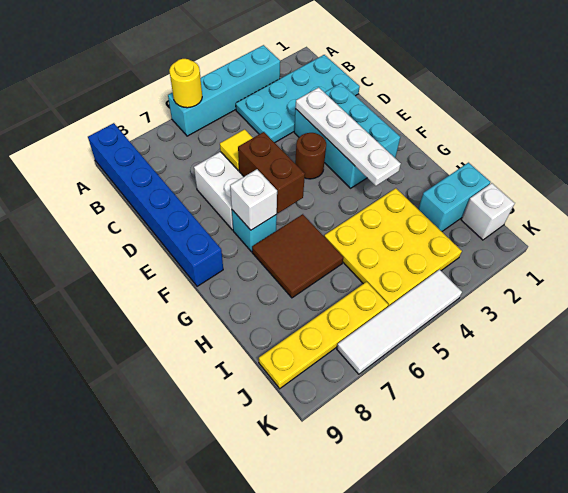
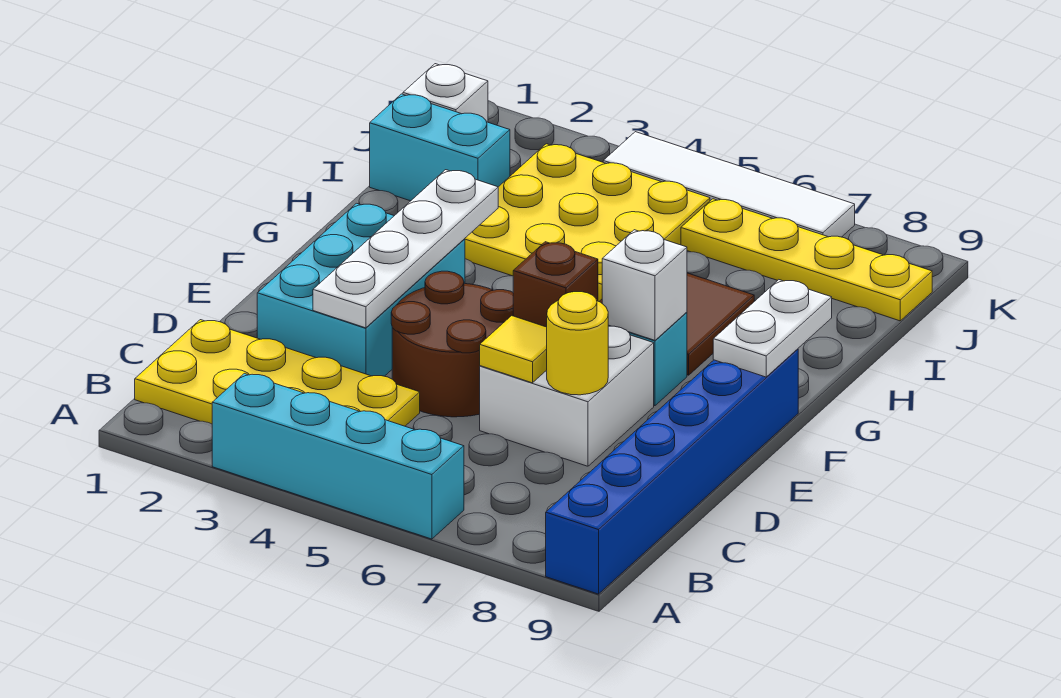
yellow round brick A6 level 2 -> yellow round brick D7 level 2
cyan plate B1:C4 level 1 -> yellow plate B1:C4 level 1
brown round brick E4 level 1 -> brown round brick D4:E5 level 1
brown brick E6:F6 level 2 -> brown brick E6 level 2
none -> white plate F9:G9 level 2

